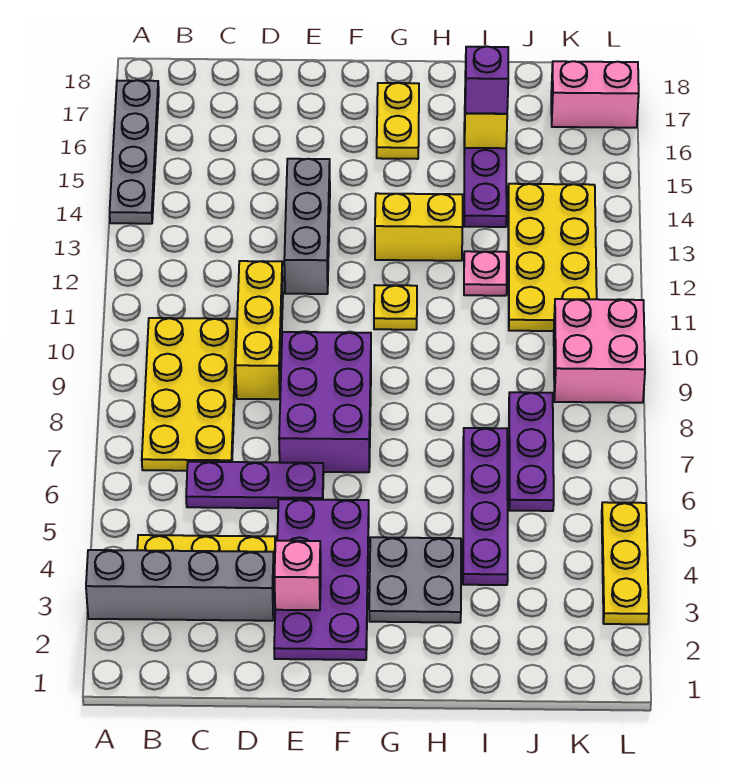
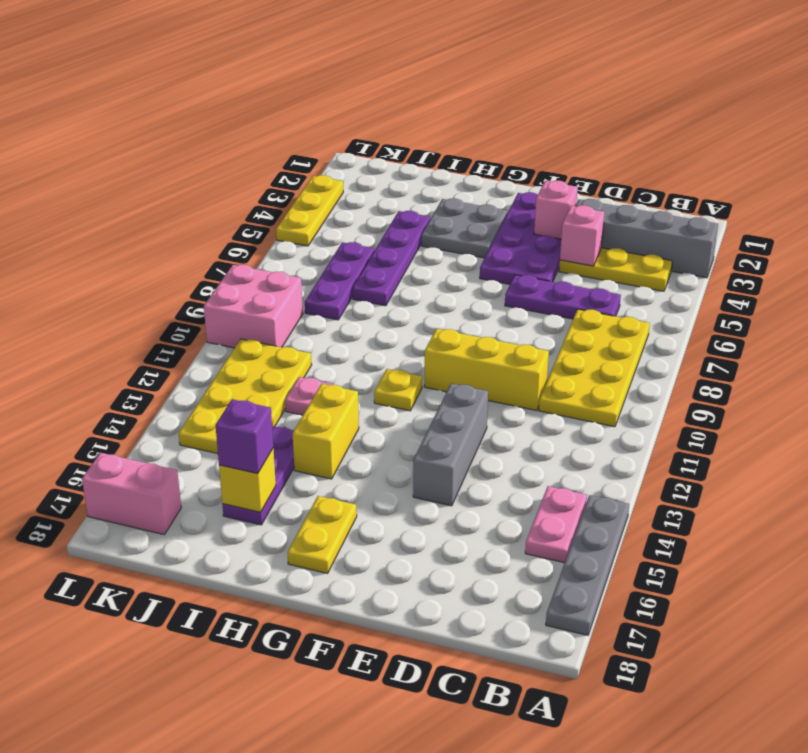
none -> pink plate B14:B15 level 1
none -> pink brick D4 level 2
yellow brick D9:D11 level 1 -> yellow brick D10:F10 level 1
purple brick E7:F9 level 1 -> none
yellow brick G13:H13 level 1 -> yellow brick H13:H14 level 1

